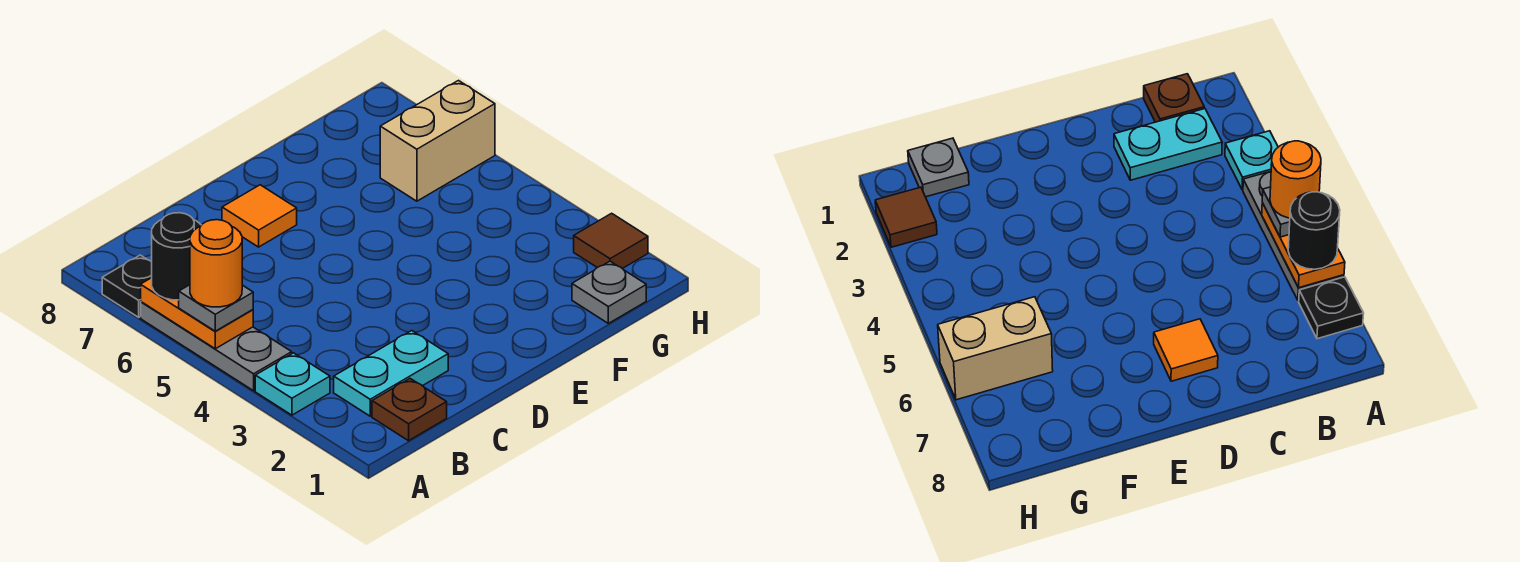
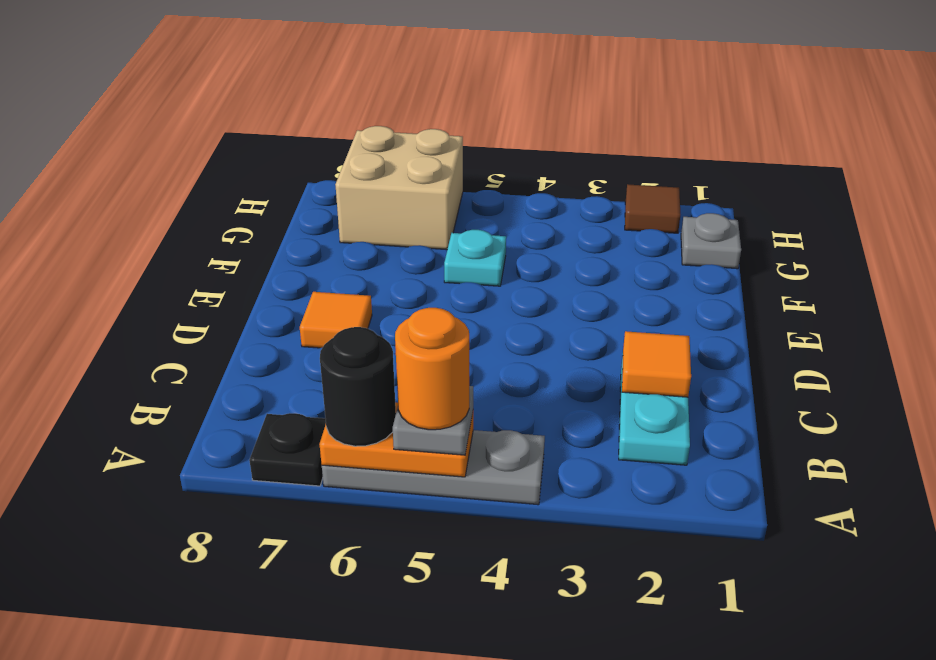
cyan plate A3 level 1 -> cyan plate F5 level 1
brown plate B1 level 1 -> none
none -> orange tile C2 level 2
tan brick G6:H6 level 1 -> tan brick G6:H7 level 1

